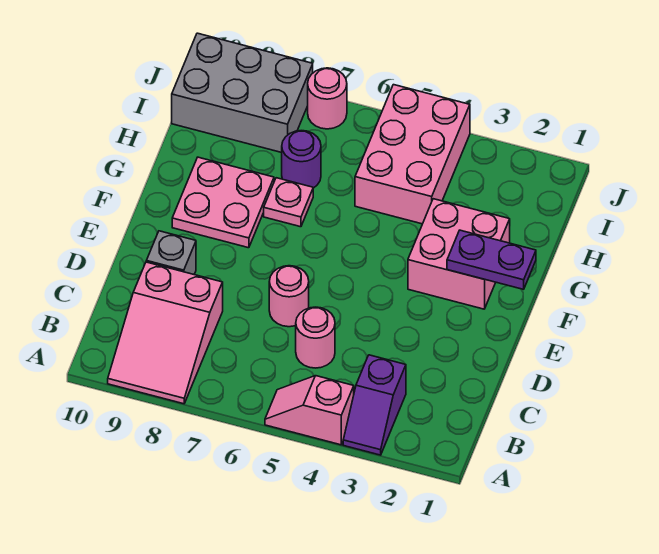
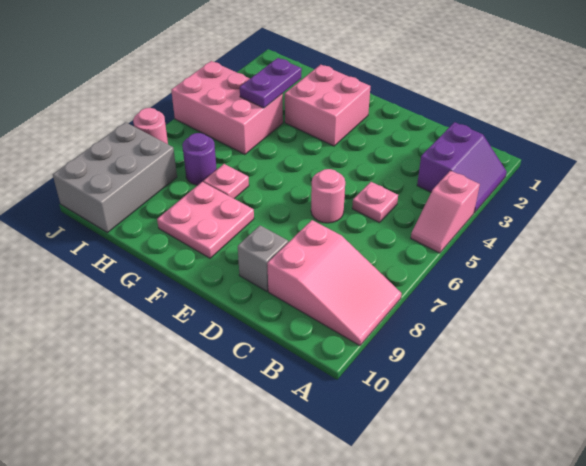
purple slope A3:B3 level 1 top B -> purple slope A2:B3 level 1 top B
pink round brick C5 level 1 -> pink plate C5 level 1
purple plate F1:F2 level 2 -> purple plate H3:H4 level 2

